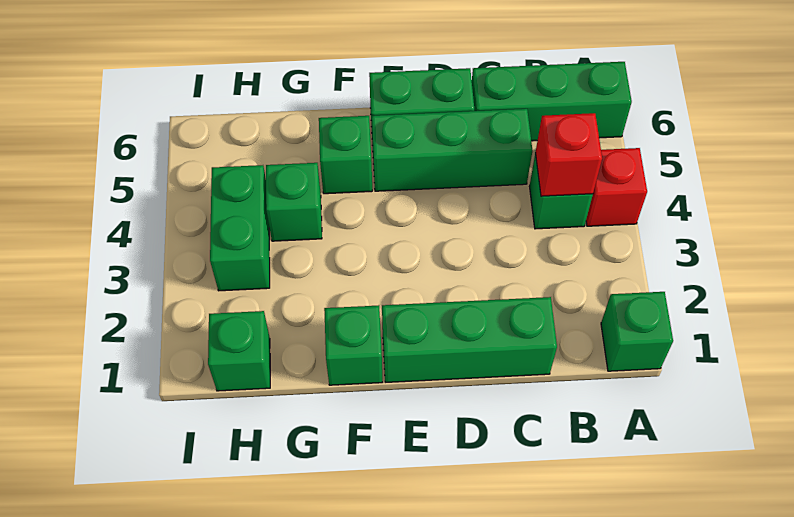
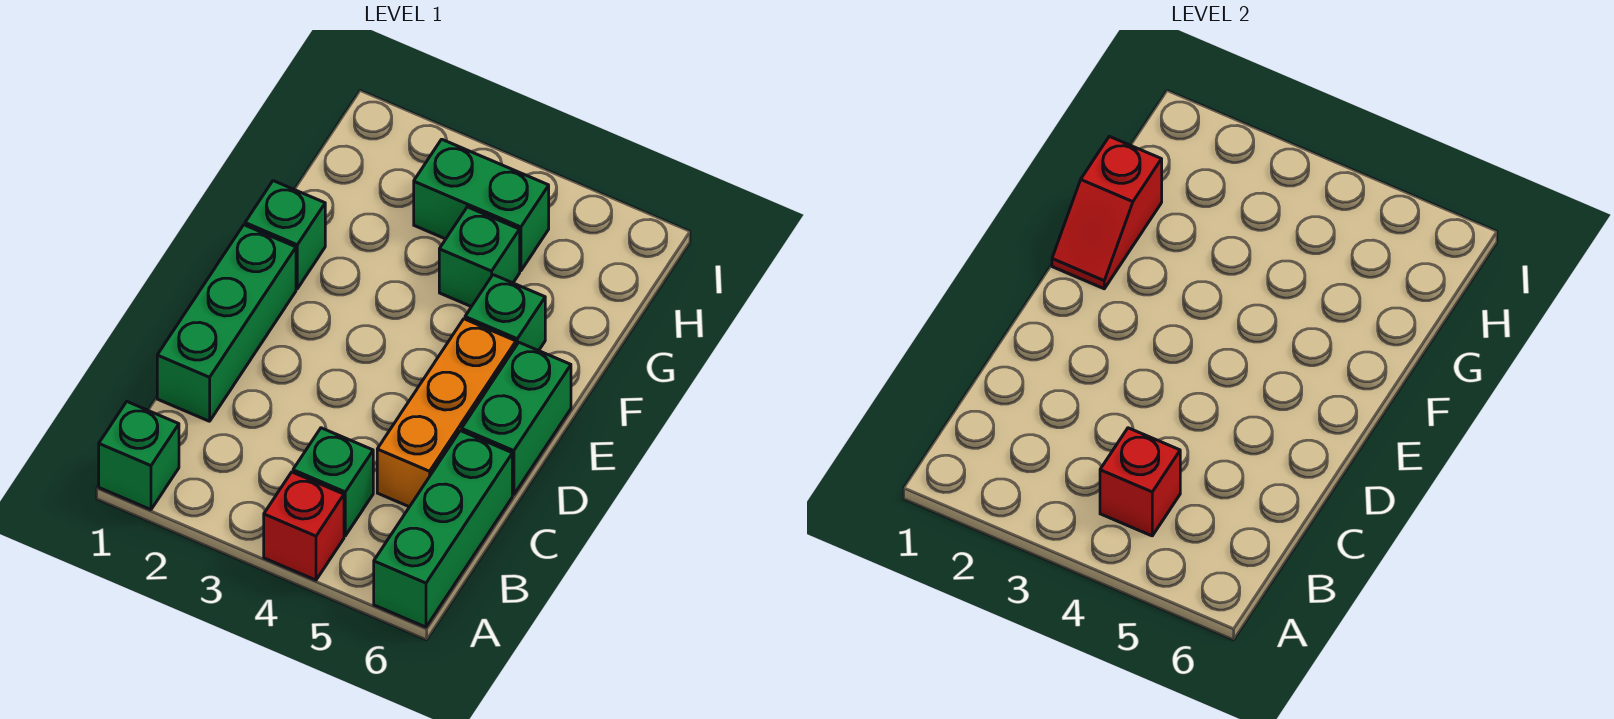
green brick C5:E5 level 1 -> orange brick C5:E5 level 1
none -> red slope F1:G1 level 2 top G
green brick H1 level 1 -> none

